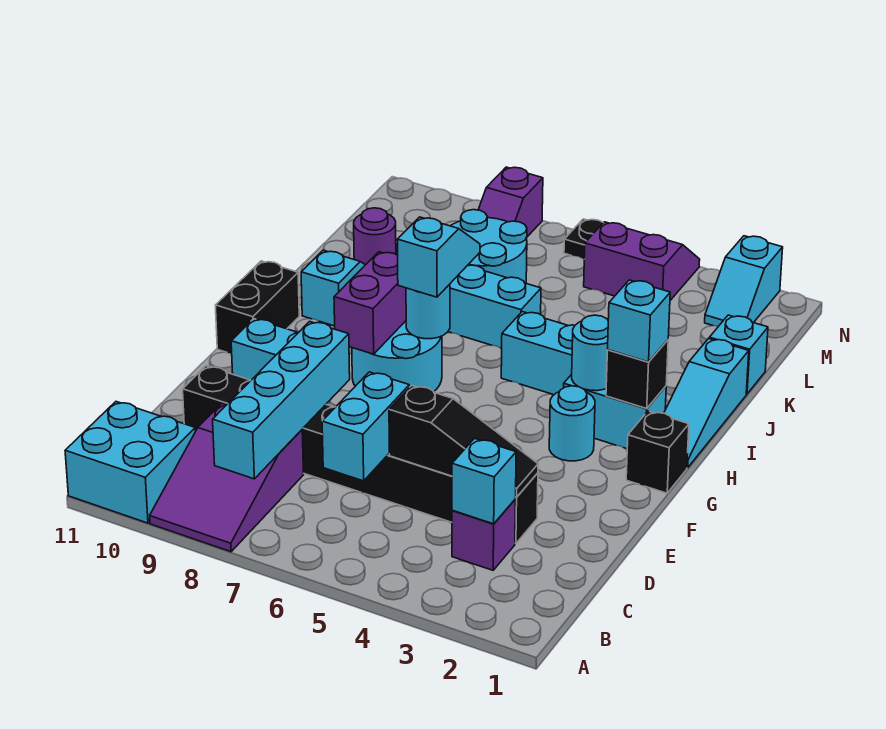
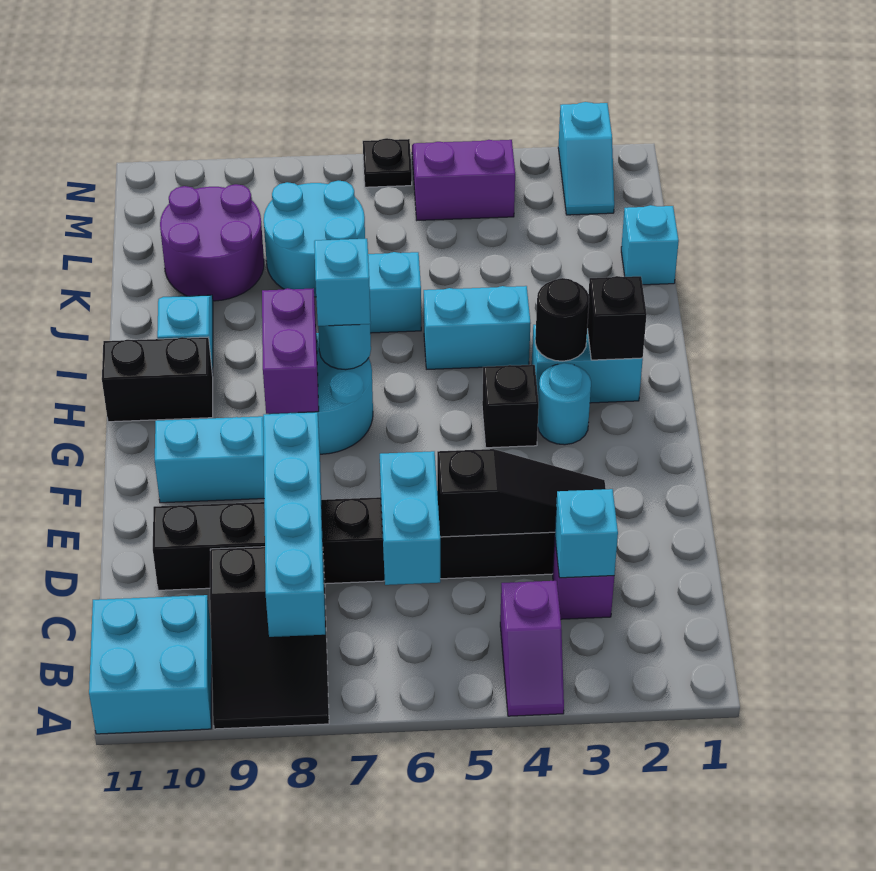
purple slope A8:C9 level 1 top C -> black slope A8:C9 level 1 top C
black brick G1 level 1 -> black brick G4 level 1
black brick G11:H11 level 1 -> black brick H10:H11 level 1
cyan slope H1:J1 level 1 top J -> none
cyan brick H2 level 3 -> none
cyan round brick H3 level 2 -> black round brick H3 level 2
purple round brick K10 level 1 -> purple round brick K9:L10 level 1
purple slope M8:N8 level 1 top N -> purple slope A4:B4 level 1 top B

